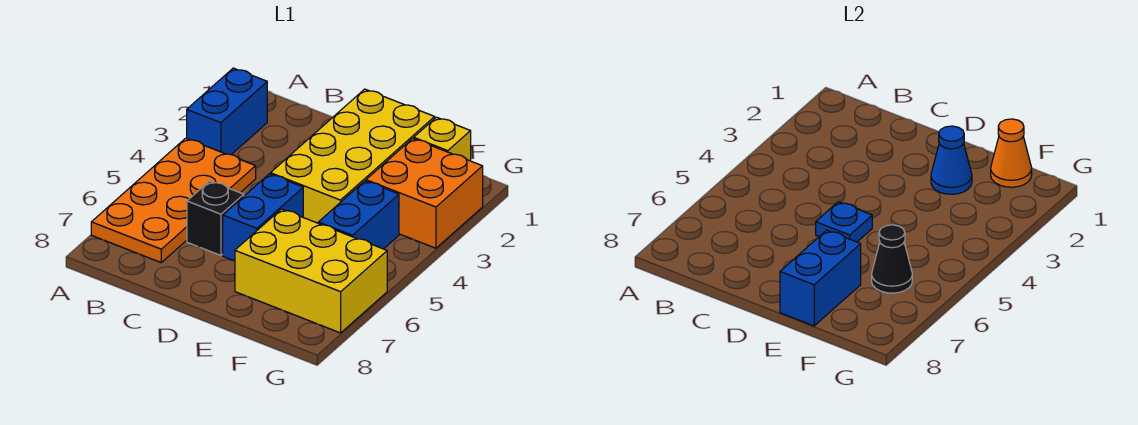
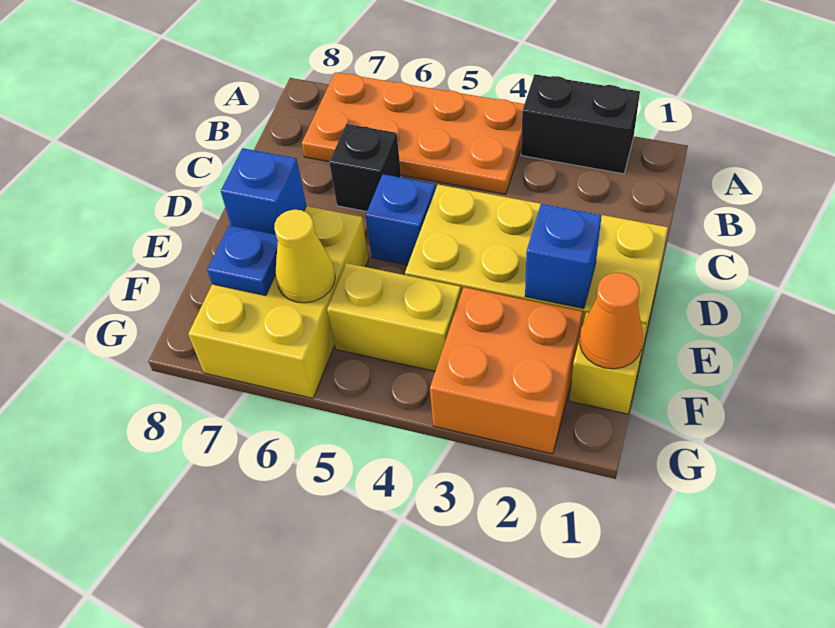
blue brick A2:A3 level 1 -> black brick A2:A3 level 1
blue brick D5:D6 level 1 -> blue brick D5 level 1
blue plate D5 level 2 -> blue plate F7 level 2
blue cone E2 level 2 -> blue brick E2 level 2
blue brick E7:E8 level 2 -> blue brick E7 level 2
blue brick F4:F5 level 1 -> yellow brick F4:F5 level 1
black cone F6 level 2 -> yellow cone F6 level 2

